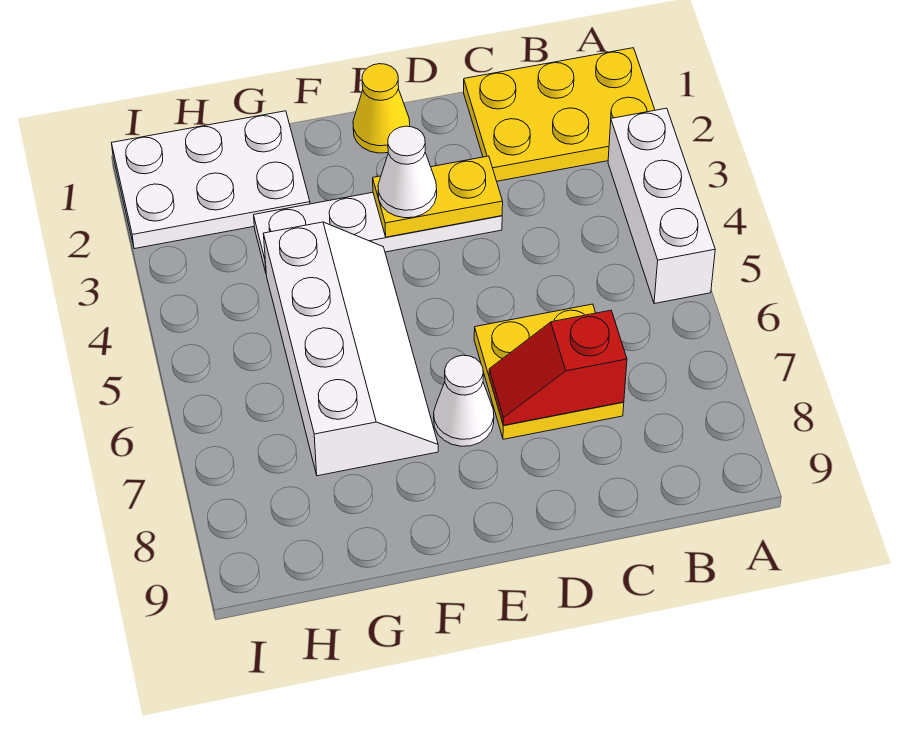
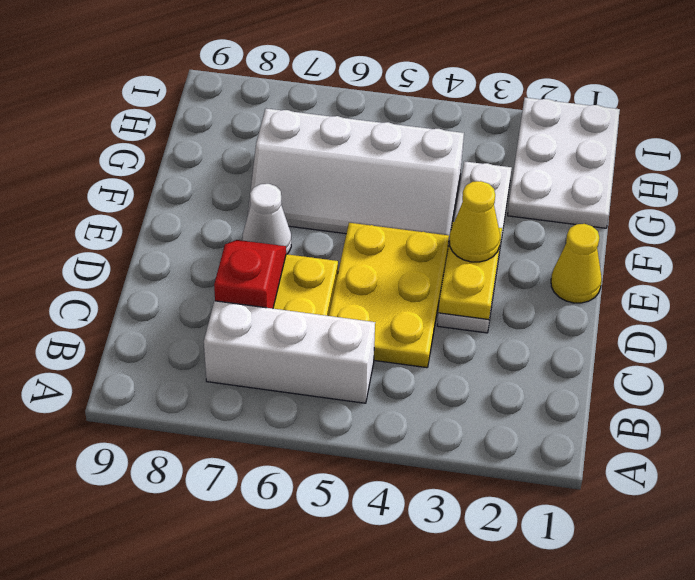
yellow plate A1:C2 level 1 -> yellow plate C4:E5 level 1
white brick A3:A5 level 1 -> white brick B5:B7 level 1
white cone E3 level 3 -> yellow cone E3 level 3

